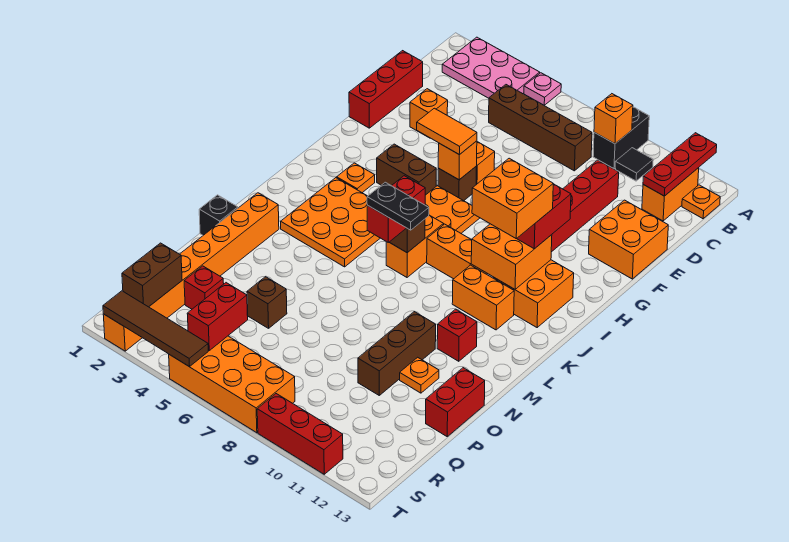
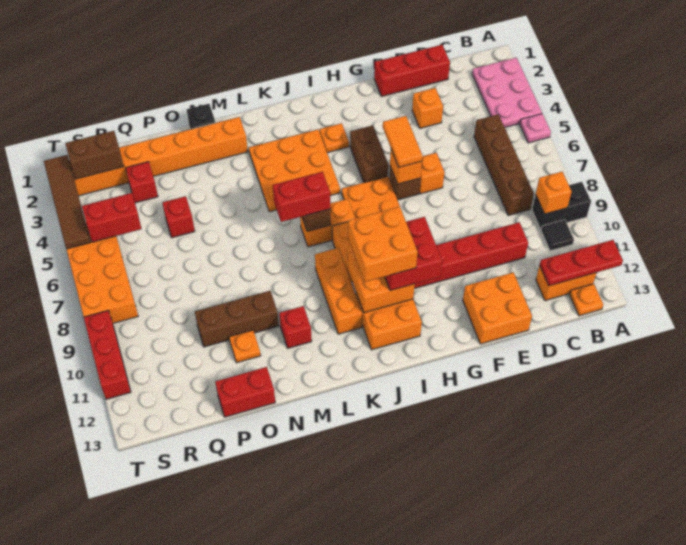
orange brick K10:K11 level 1 -> orange brick K9:K11 level 1
black plate L7:L8 level 4 -> none
brown brick P5 level 1 -> red brick P5 level 1

